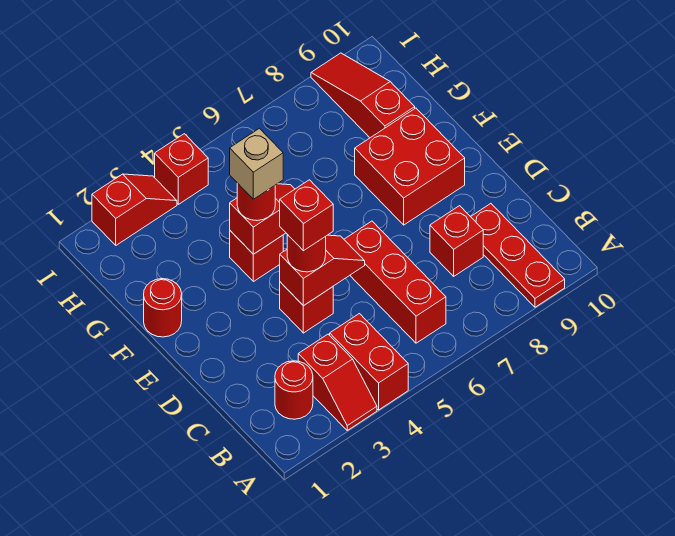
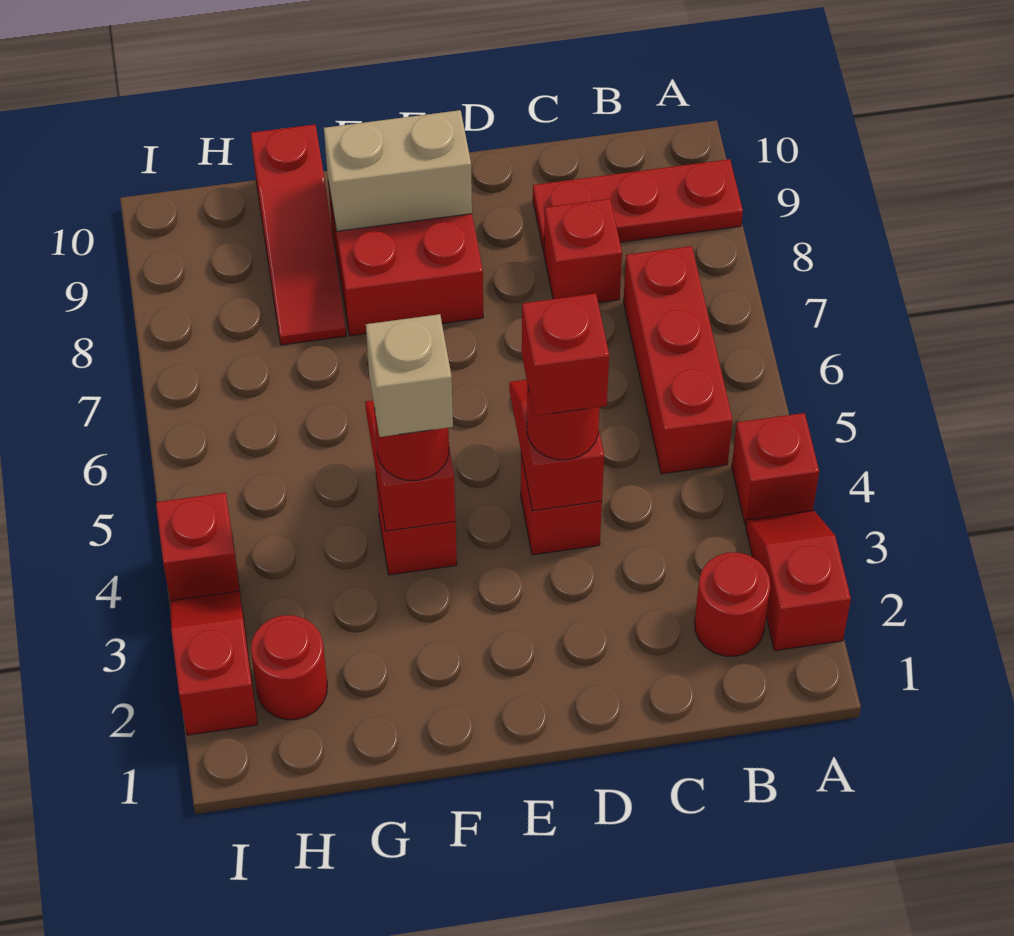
red slope A3:B3 level 1 top B -> red slope A2:A3 level 1 top 2
red brick A4:B4 level 1 -> red brick A4 level 1
red brick B6:D6 level 1 -> red brick B5:B7 level 1
none -> tan brick E9:F9 level 2
red round brick F1 level 1 -> red round brick H2 level 1
red slope G9:I9 level 1 top G -> red slope G8:G10 level 1 top 10

